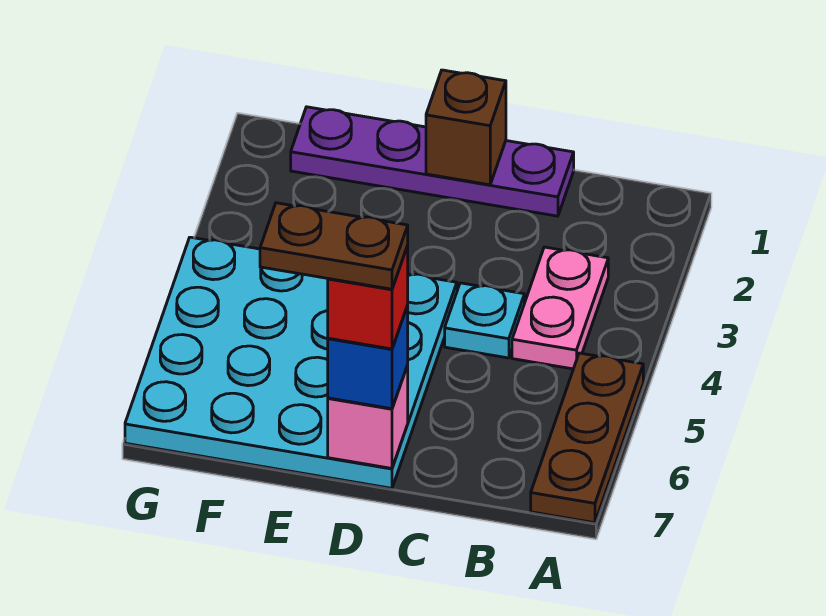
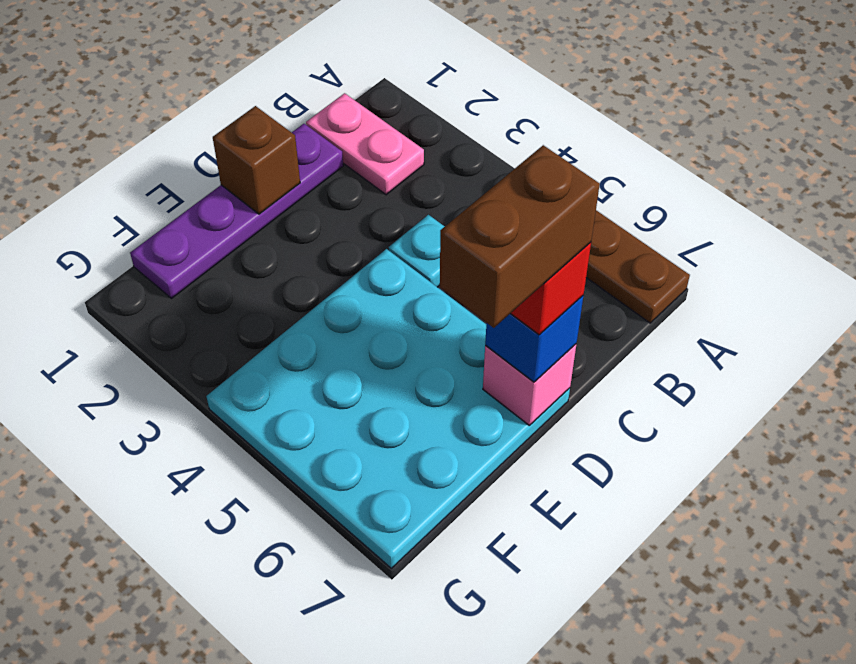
pink plate B3:B4 level 1 -> pink plate B1:B2 level 1
brown plate D7:E7 level 5 -> brown brick D7:E7 level 5

